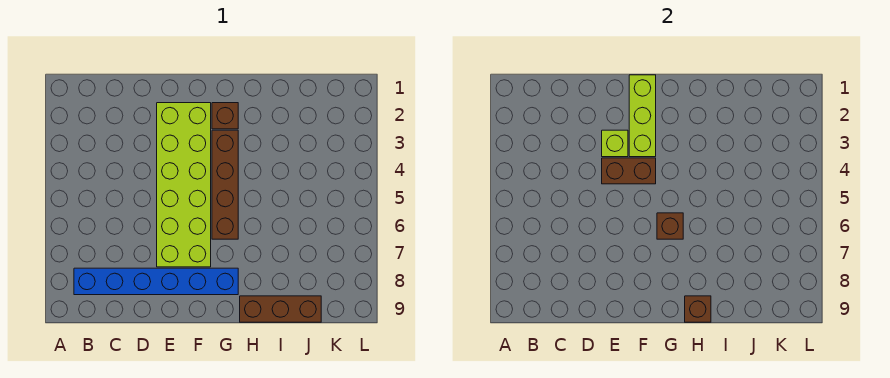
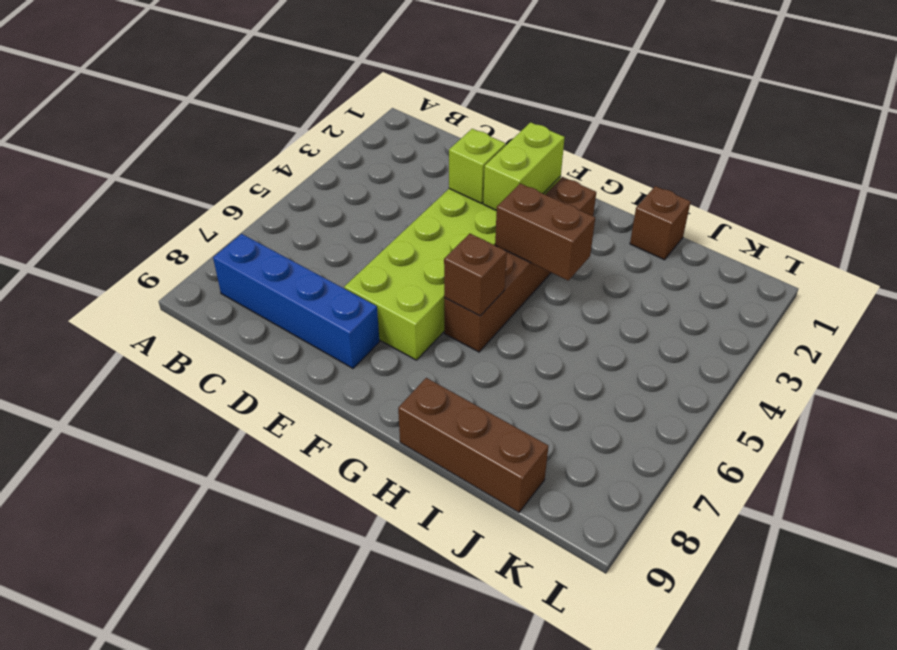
blue brick B8:G8 level 1 -> blue brick B8:E8 level 1
brown brick E4:F4 level 2 -> brown brick G4:H4 level 2
lime brick F1:F3 level 2 -> lime brick F2:F3 level 2
brown brick H9 level 2 -> brown brick I1 level 1

